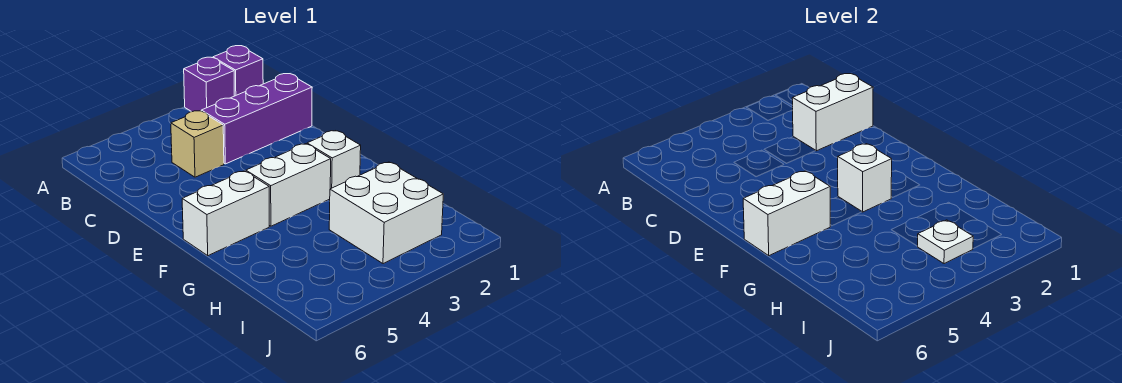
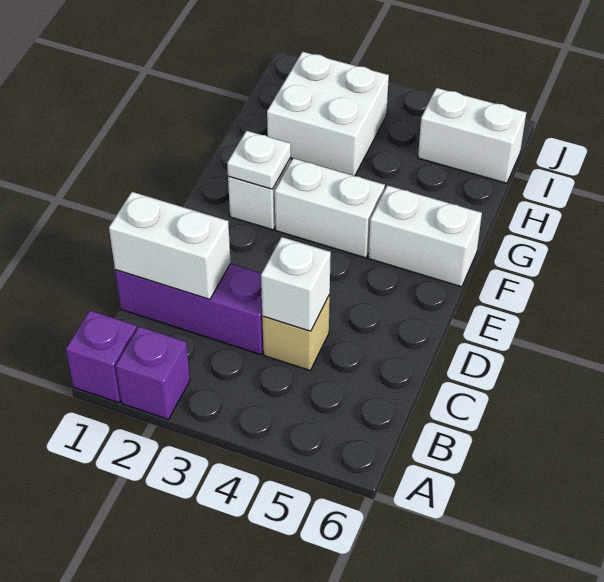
white brick F3 level 2 -> white brick C4 level 2
white brick F5:F6 level 2 -> white brick I5:I6 level 1
white plate I3 level 2 -> white plate F2 level 2

